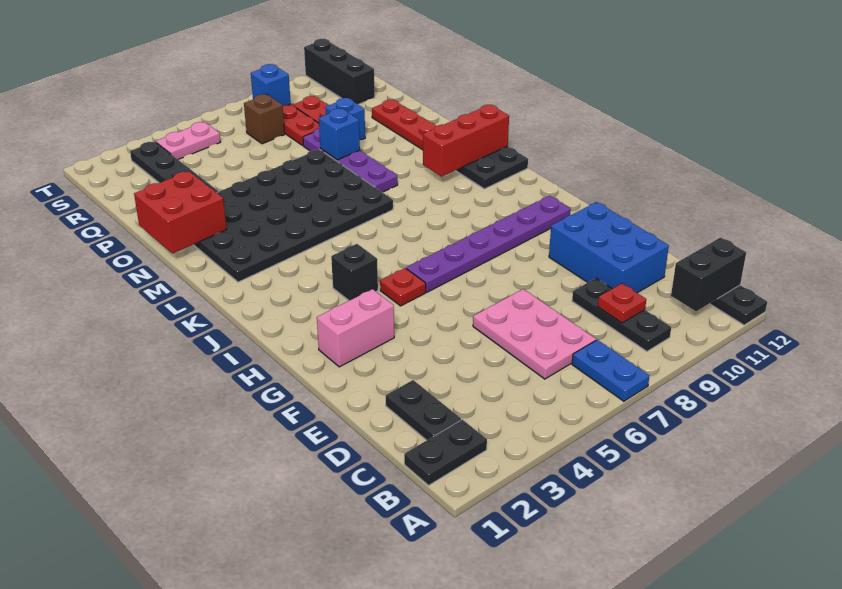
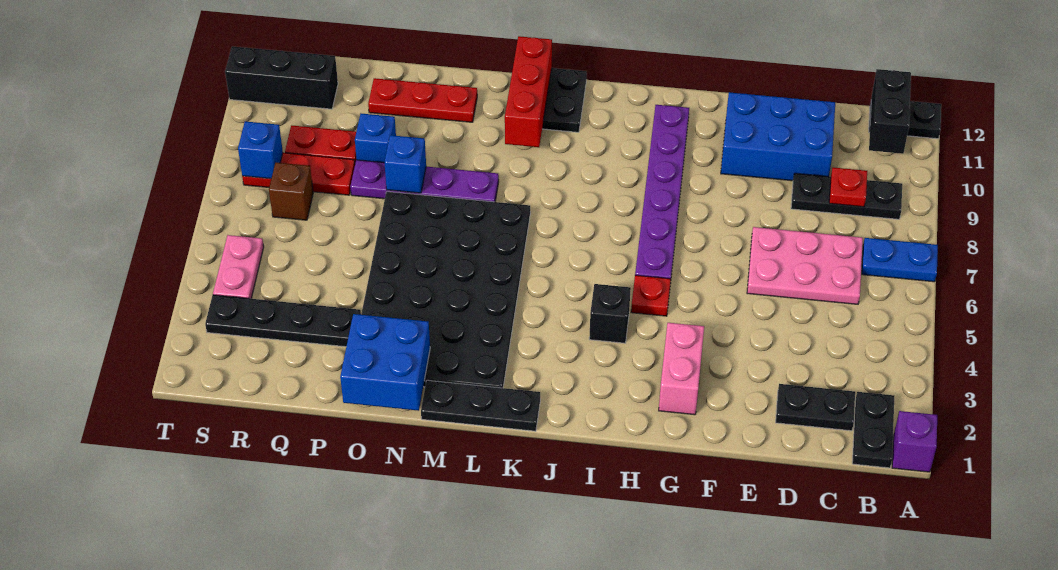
none -> purple brick A1 level 1
none -> black plate K1:M1 level 1
red brick N1:O2 level 2 -> blue brick N1:O2 level 2

